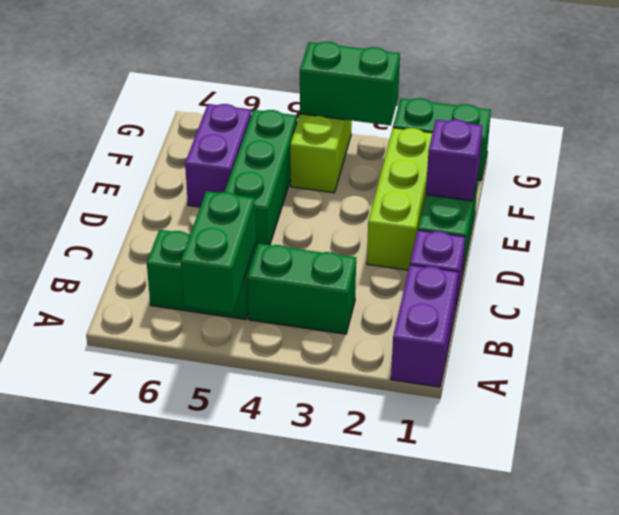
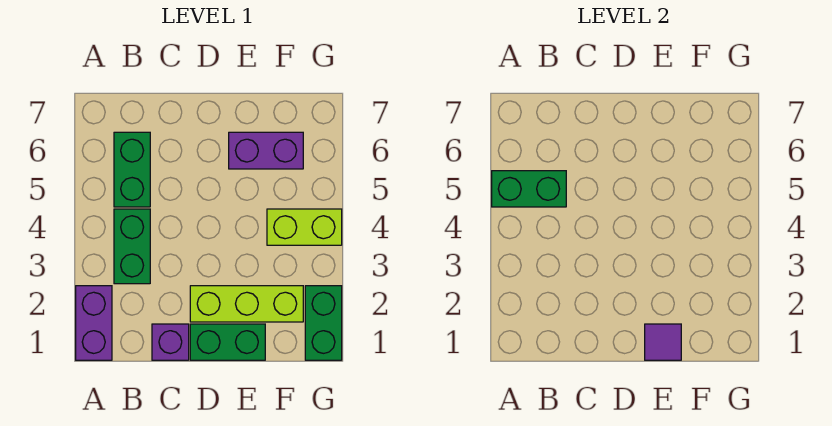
purple brick A1:B1 level 1 -> purple brick A1:A2 level 1
green brick D5:F5 level 1 -> none
purple brick E1 level 2 -> purple tile E1 level 2
green brick G3:G4 level 2 -> none

